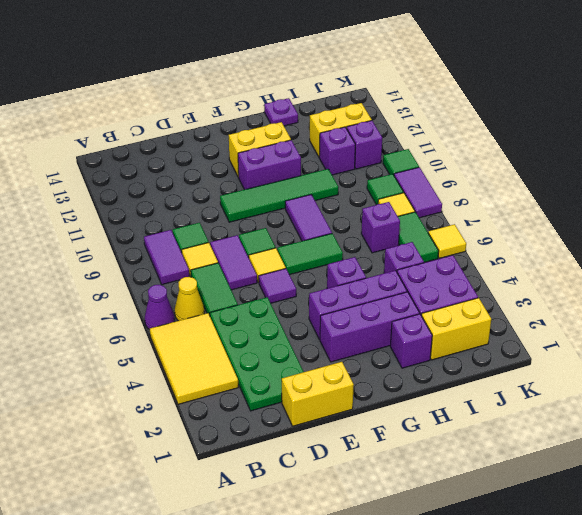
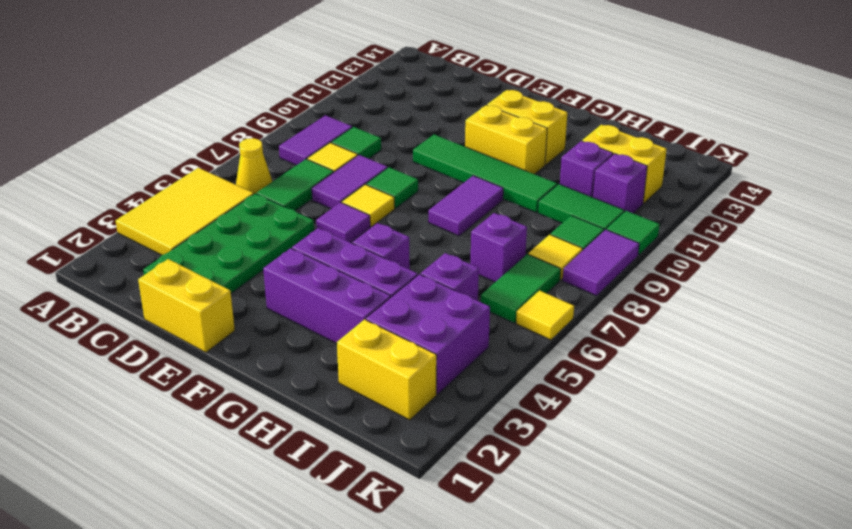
purple cone A6 level 1 -> none
green tile F7:G7 level 1 -> green tile I10:J10 level 1
purple brick F11:G11 level 1 -> yellow brick F11:G11 level 1
purple brick H2 level 1 -> none
purple plate H14 level 1 -> none

